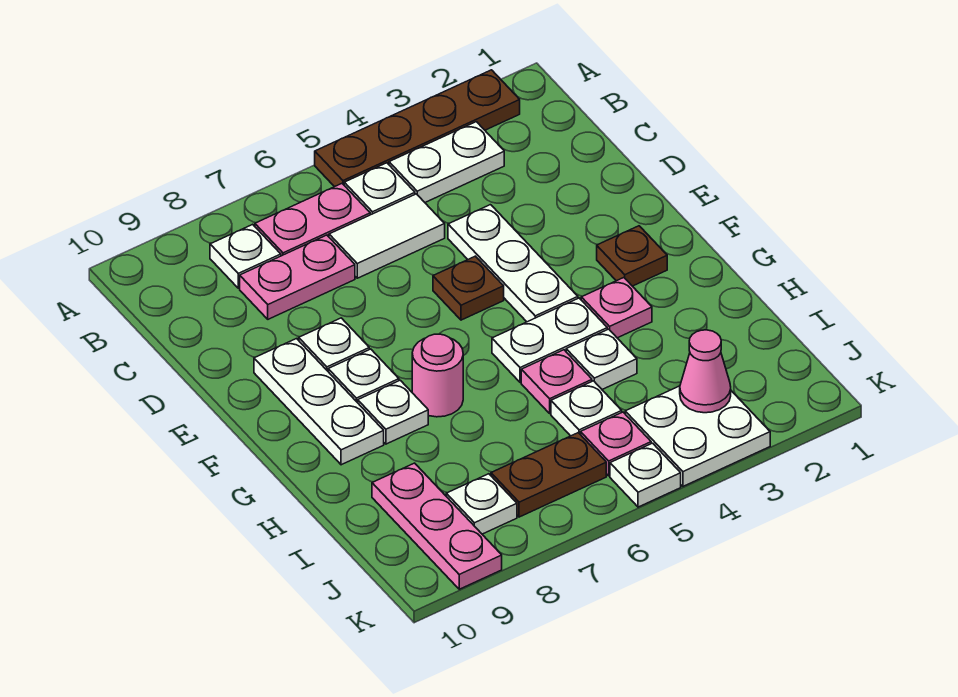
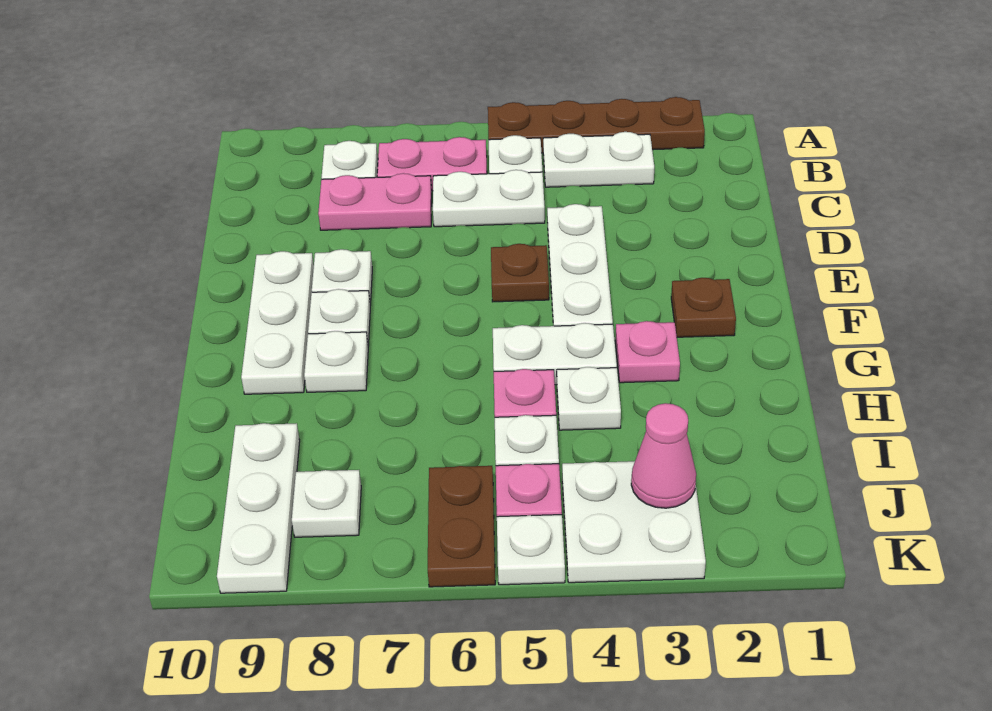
white tile C5:C6 level 1 -> white plate C5:C6 level 1
pink round brick G7 level 1 -> none
pink plate I9:K9 level 1 -> white plate I9:K9 level 1
brown plate J6:J7 level 1 -> brown plate J6:K6 level 1

